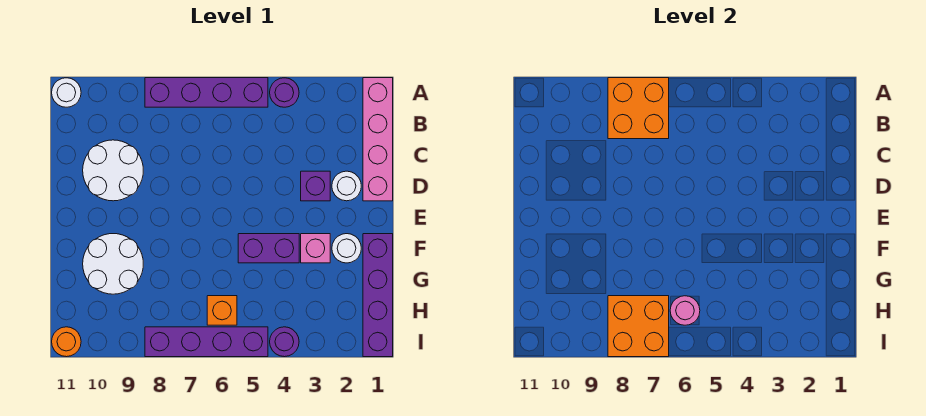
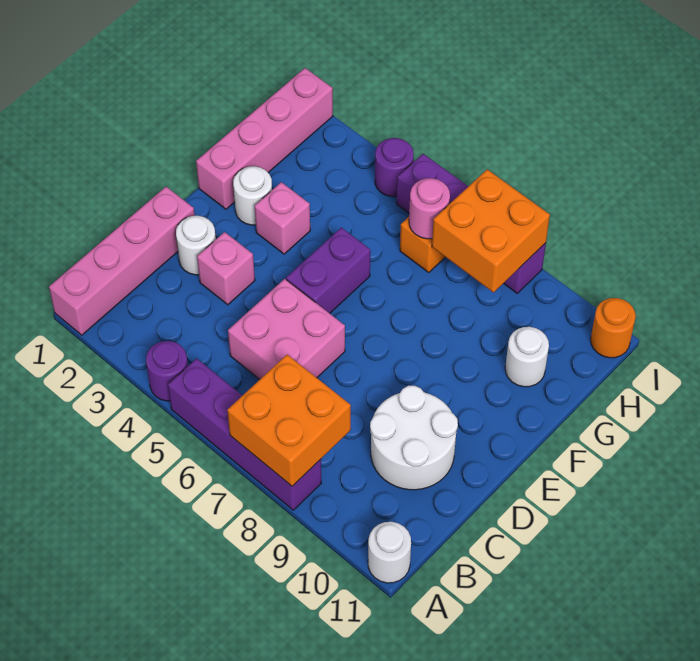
none -> pink brick C5:D6 level 1
purple brick D3 level 1 -> pink brick D3 level 1
purple brick F1:I1 level 1 -> pink brick F1:I1 level 1
purple brick F4:F5 level 1 -> purple brick E5:F5 level 1
white round brick F9:G10 level 1 -> white round brick G10 level 1

